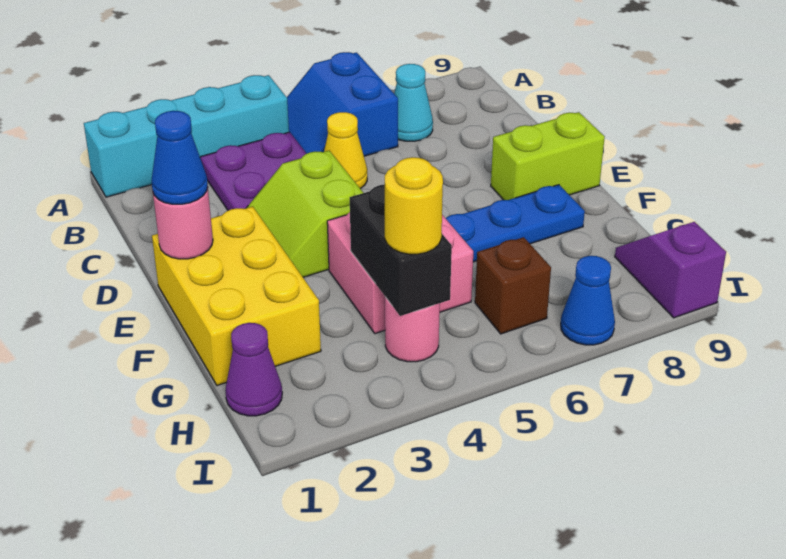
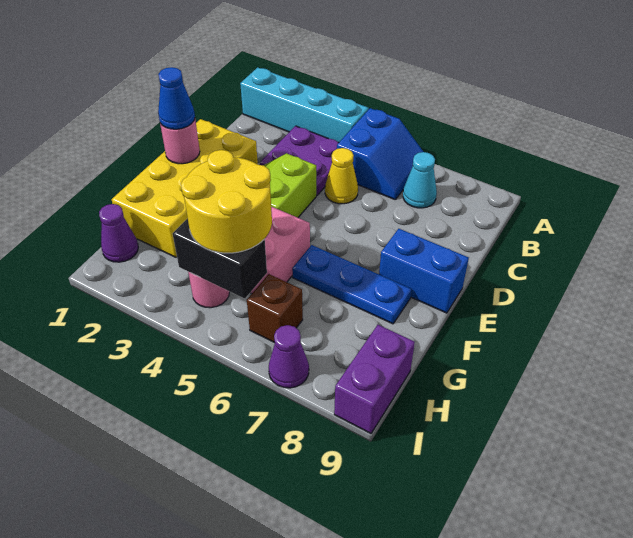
blue slope A5:B6 level 1 top 6 -> blue slope A5:B6 level 1 top 5
yellow brick E1:G2 level 1 -> yellow brick D1:G2 level 1
lime brick E8:E9 level 1 -> blue brick E8:E9 level 1
black brick G4:H4 level 2 -> black brick H4:H5 level 2
yellow round brick H4 level 3 -> yellow round brick G4:H5 level 3
purple slope H9:I9 level 1 top I -> purple brick H9:I9 level 1
blue cone I7 level 1 -> purple cone I7 level 1

